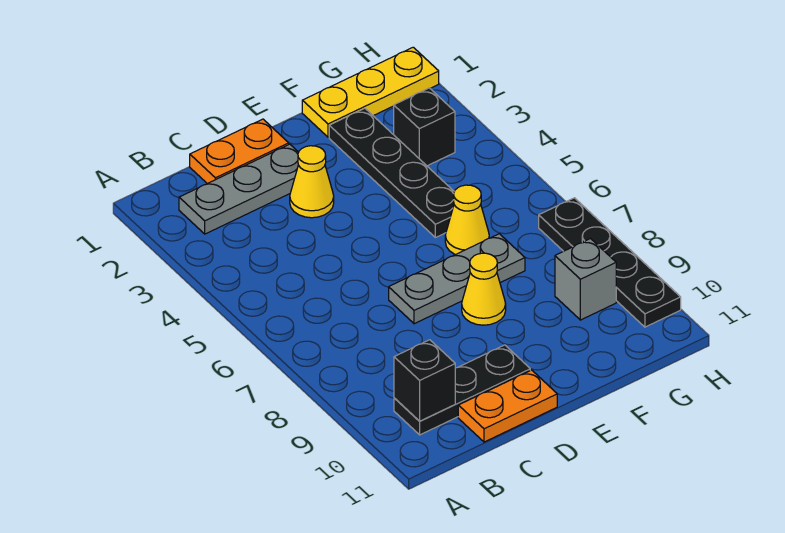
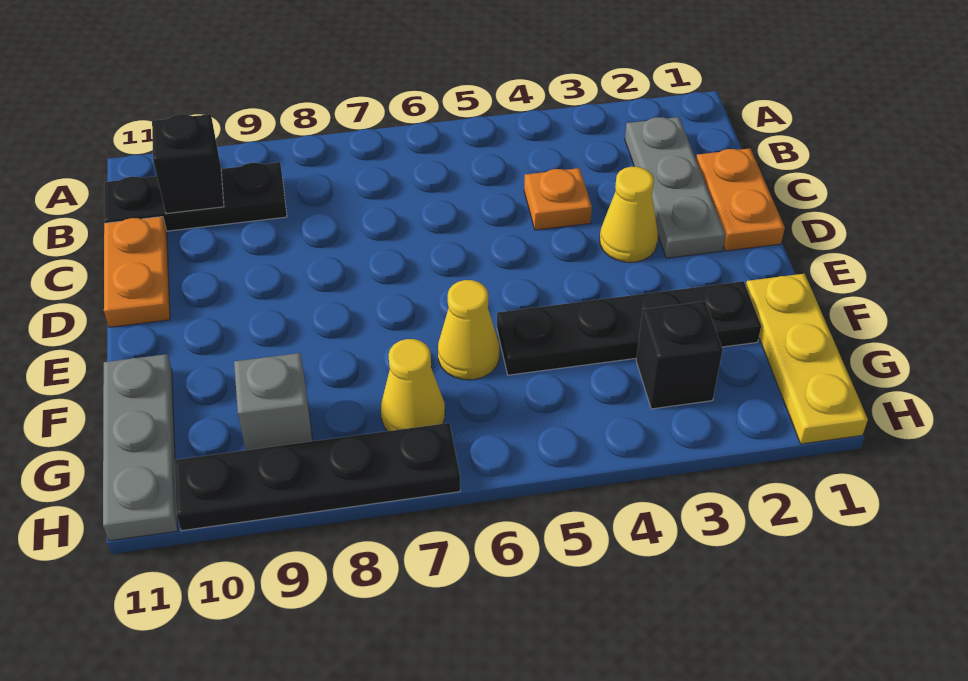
black plate B10:D10 level 1 -> black plate B9:B11 level 1
none -> orange plate C4 level 1
grey plate D7:F7 level 1 -> grey plate F11:H11 level 1
yellow cone E8 level 1 -> yellow cone G7 level 1

